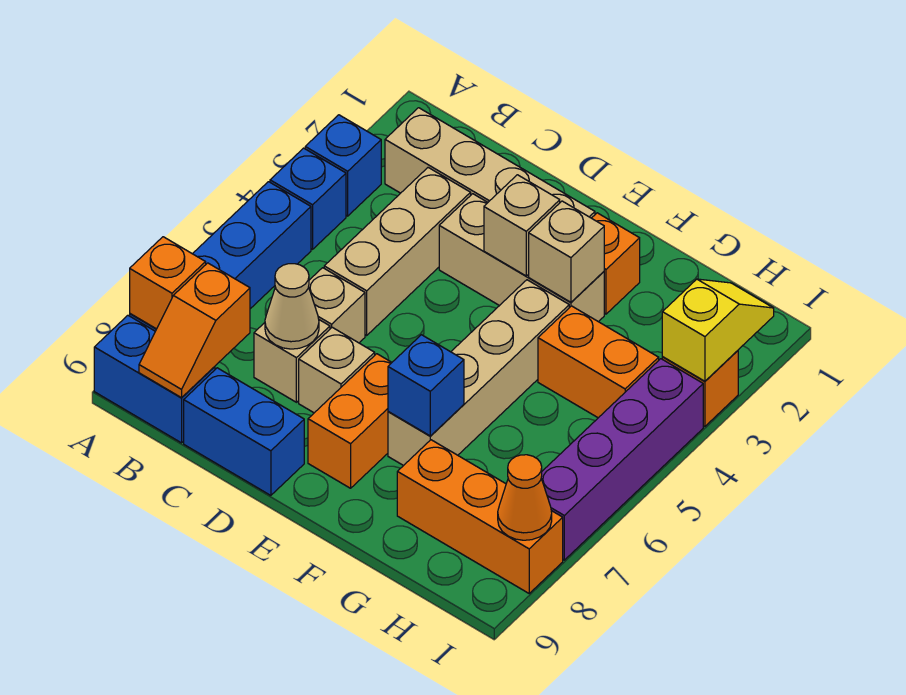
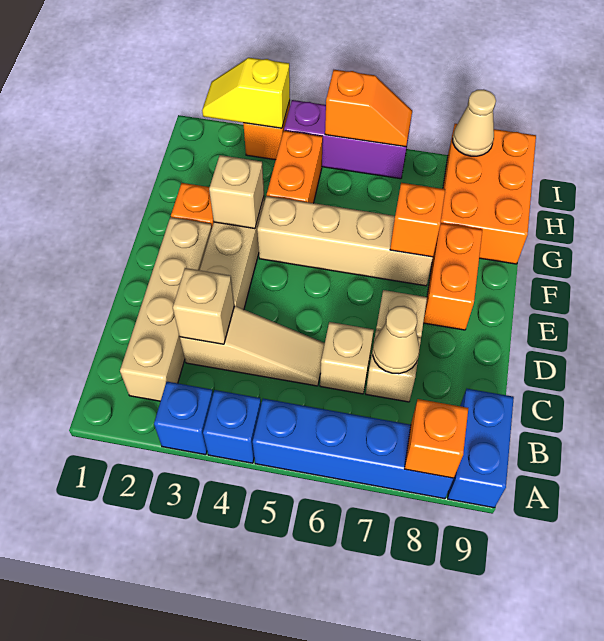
orange slope B8:B9 level 2 top 8 -> orange slope I5:I6 level 2 top 5
tan brick C3:C5 level 1 -> tan slope C3:C5 level 1 top 3
blue brick C9:D9 level 1 -> none
tan brick E3 level 2 -> tan brick C3 level 2
orange brick E7:E8 level 1 -> orange brick E8:F8 level 1
blue brick F7 level 2 -> orange brick F7 level 2
orange brick G8:I8 level 1 -> orange brick G8:I9 level 1
purple brick I4:I7 level 1 -> purple brick I4:I6 level 1
orange cone I8 level 2 -> tan cone I8 level 2

